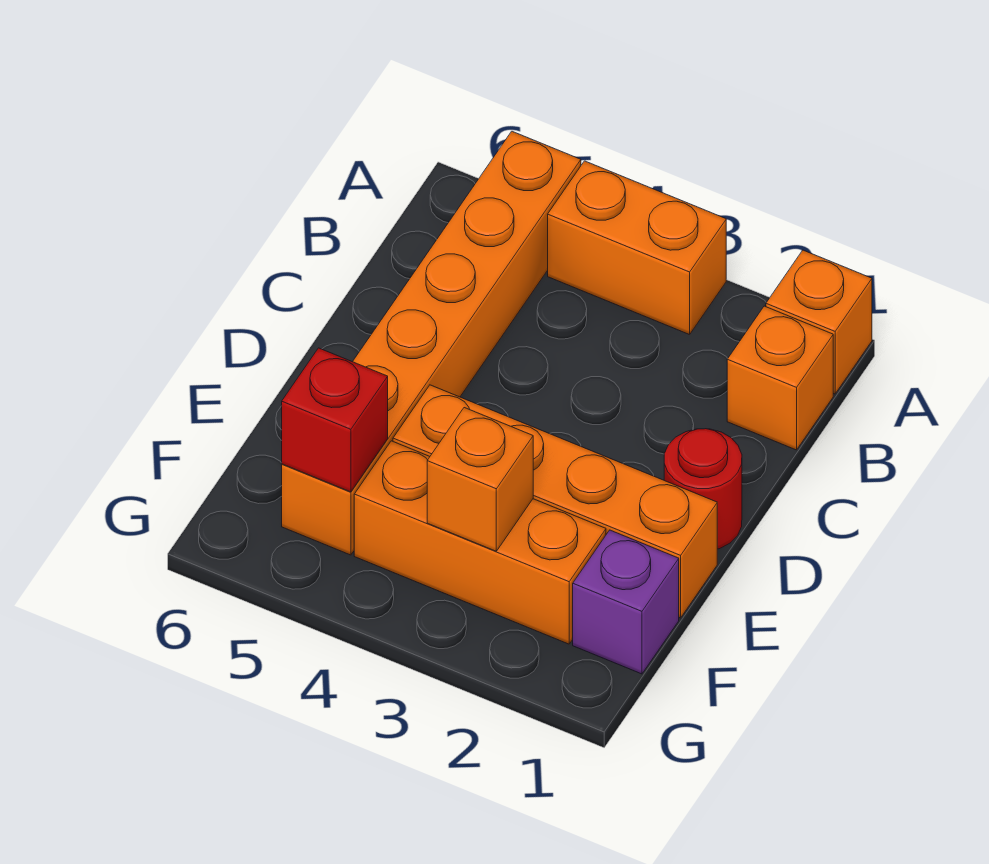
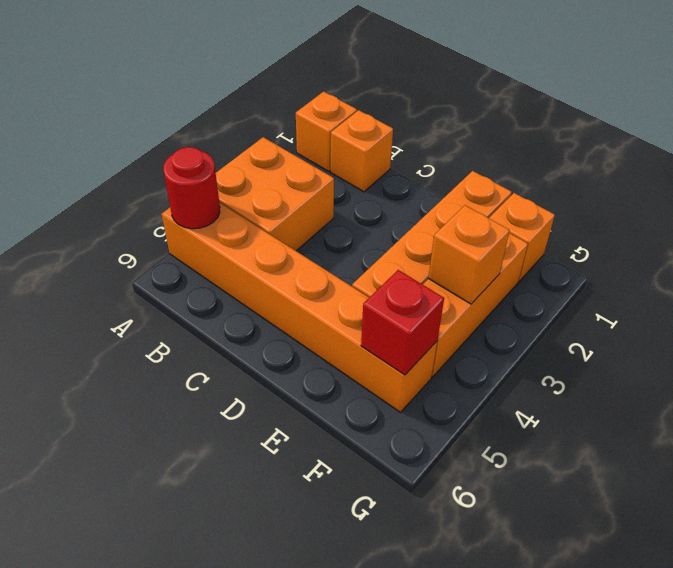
orange brick A3:A4 level 1 -> orange brick A3:B4 level 1
red round brick D1 level 1 -> red round brick A5 level 2
purple brick F1 level 1 -> orange brick F1 level 1

